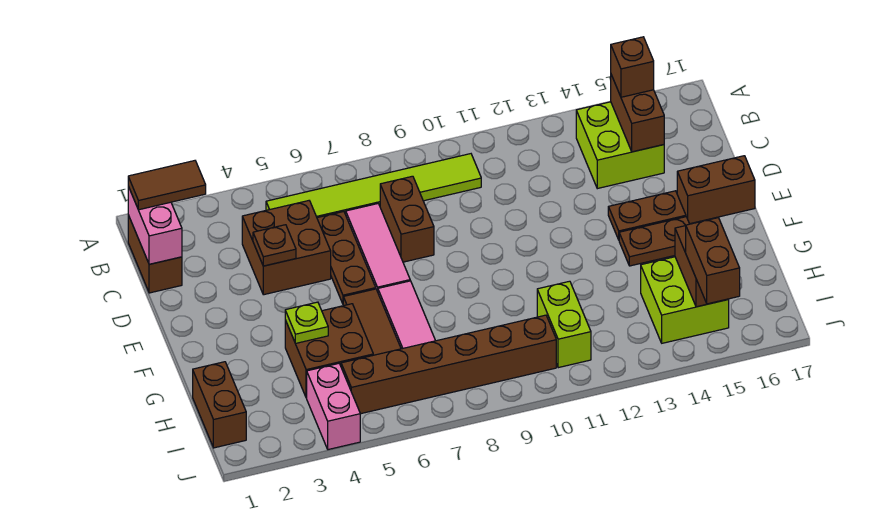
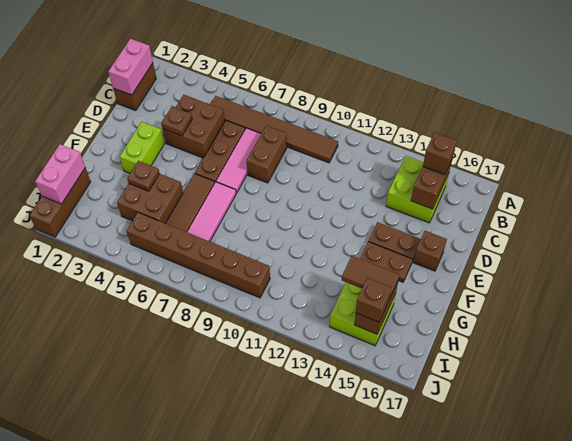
brown tile B1:B2 level 3 -> brown tile H14:H15 level 3
lime tile B5:B10 level 1 -> brown tile B5:B10 level 1
brown brick E16:E17 level 1 -> brown brick E16 level 1
lime plate G4 level 2 -> brown plate G4 level 2
brown brick H1:I1 level 1 -> brown brick H1:J1 level 1
lime brick H11:I11 level 1 -> lime brick E3:F3 level 1
pink brick I4:J4 level 1 -> pink brick H1:I1 level 2
brown brick I15:J15 level 3 -> brown brick I15 level 3

